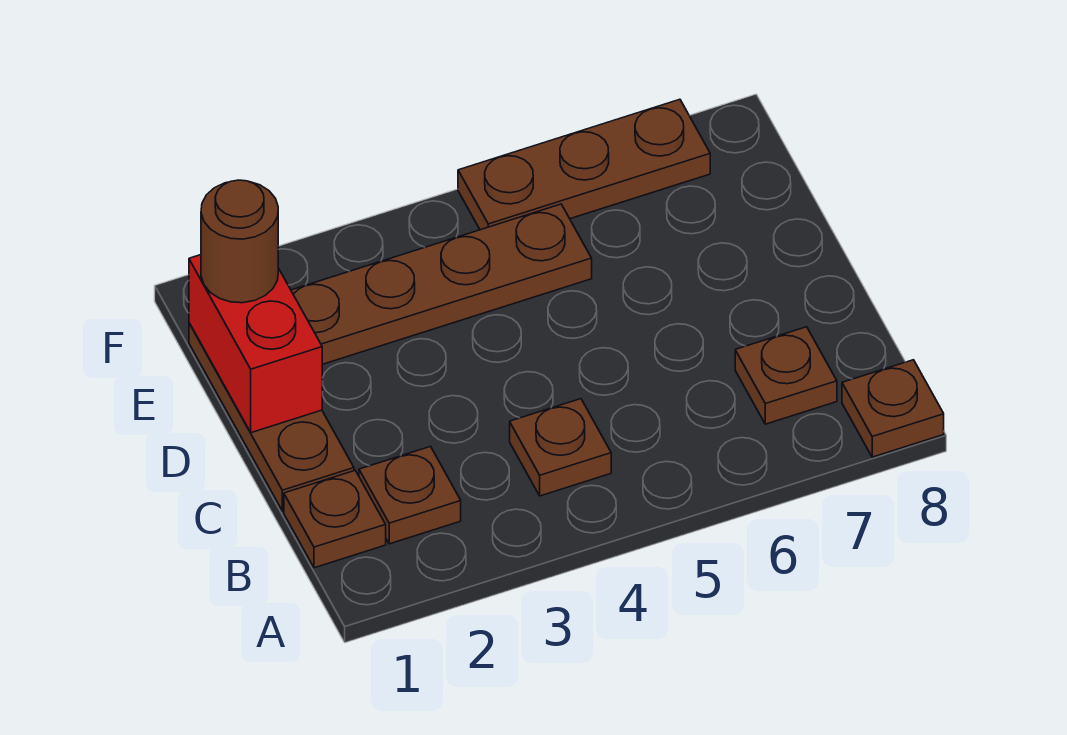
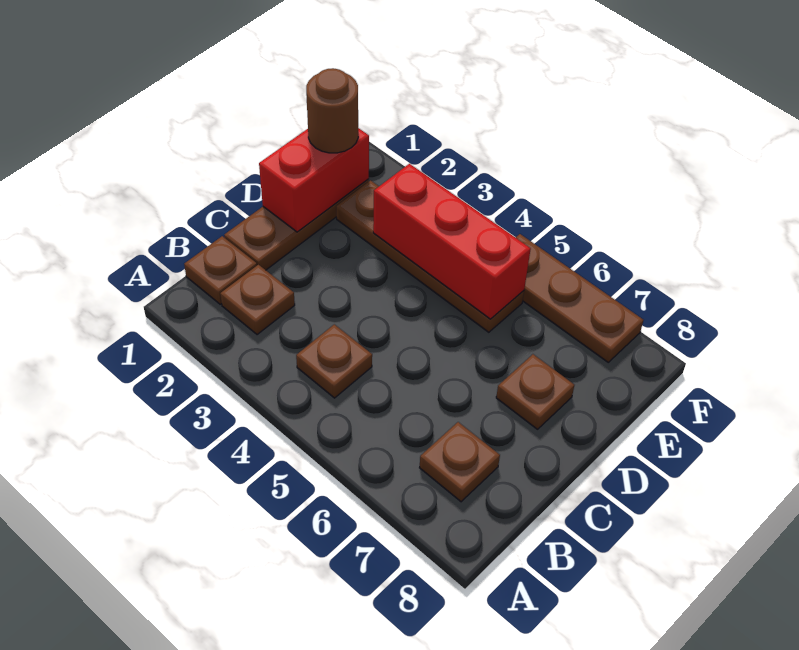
brown plate A8 level 1 -> brown plate D7 level 1
none -> red brick E3:E5 level 2

